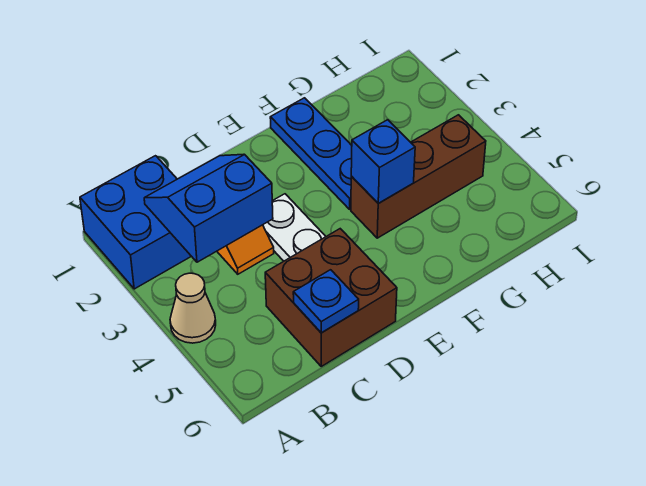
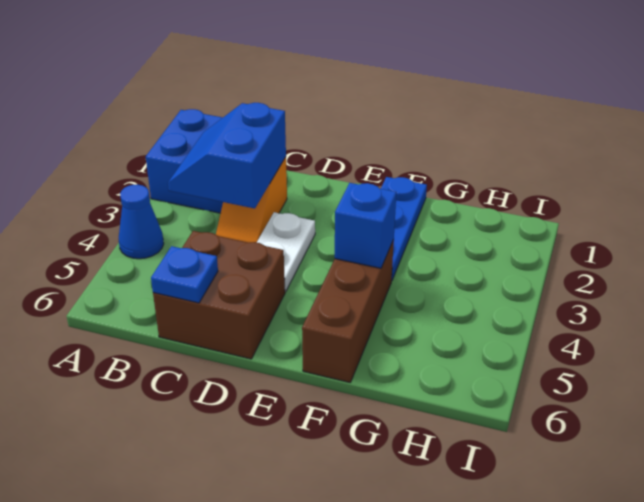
tan cone A4 level 1 -> blue cone A4 level 1
blue slope B2:C3 level 2 top 3 -> blue slope B2:C3 level 2 top C
brown brick F4:H4 level 1 -> brown brick F4:F6 level 1

